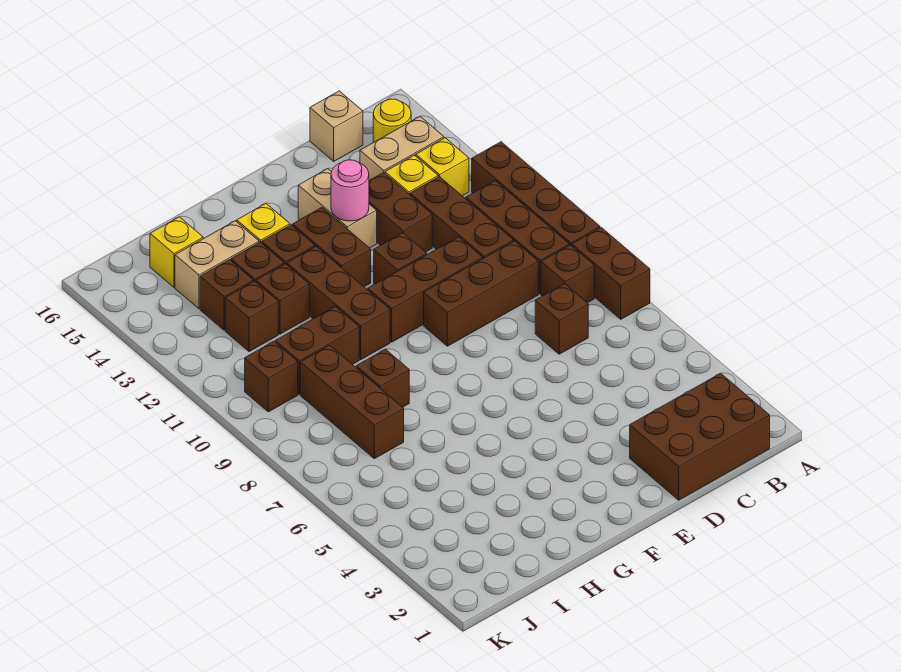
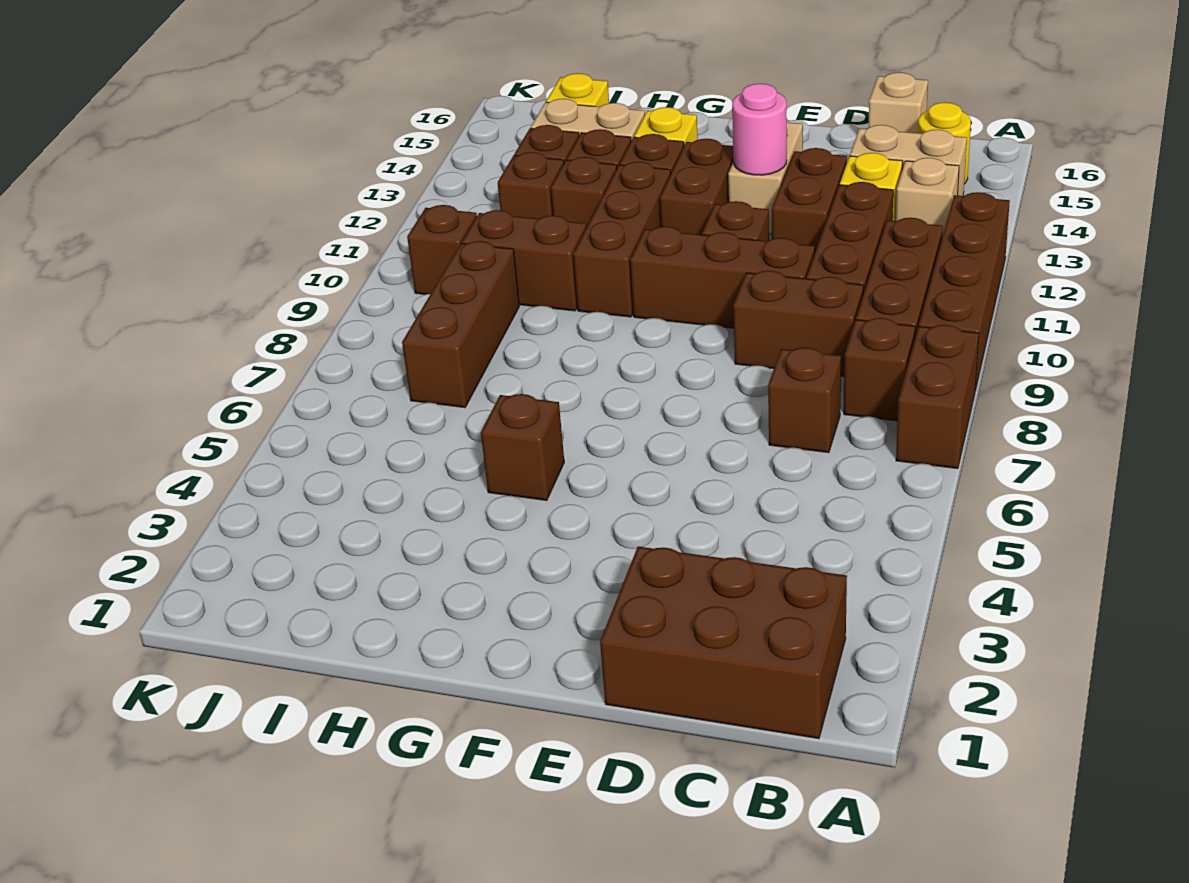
yellow brick B13 level 1 -> tan brick B13 level 1
brown brick C9:E9 level 1 -> brown brick C9:D9 level 1
brown brick H8 level 1 -> brown brick G5 level 1

